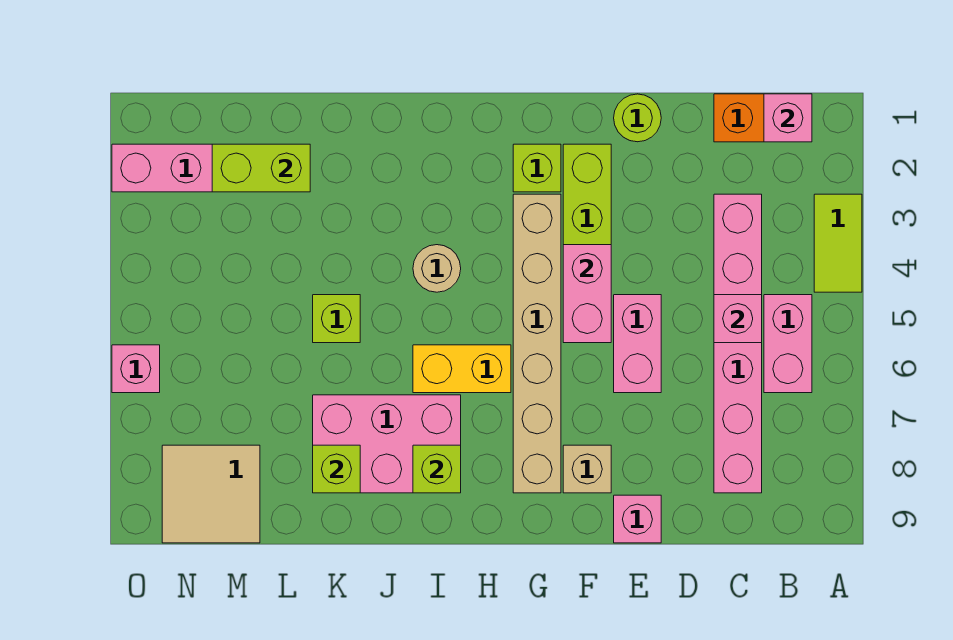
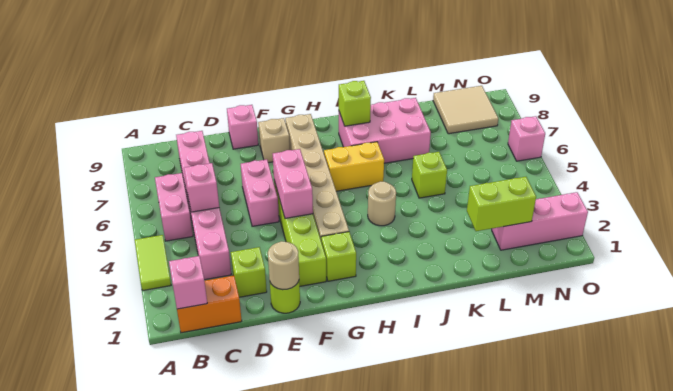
none -> tan round brick E1 level 2
lime brick K8 level 2 -> lime brick D2 level 1

